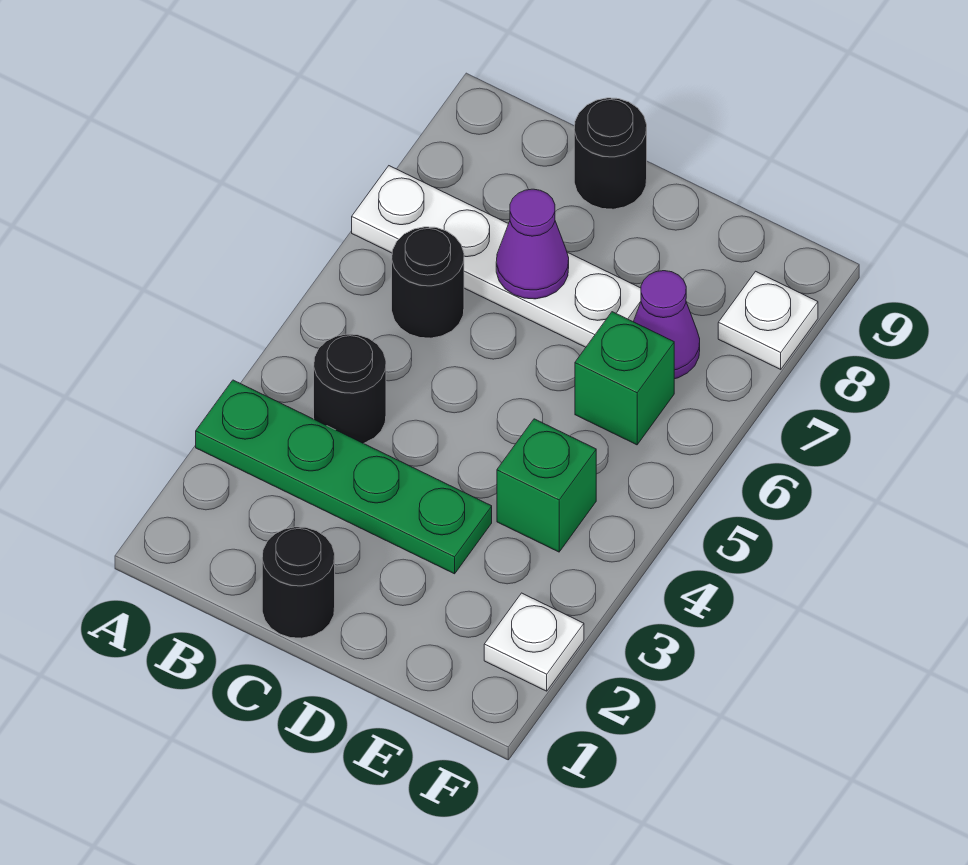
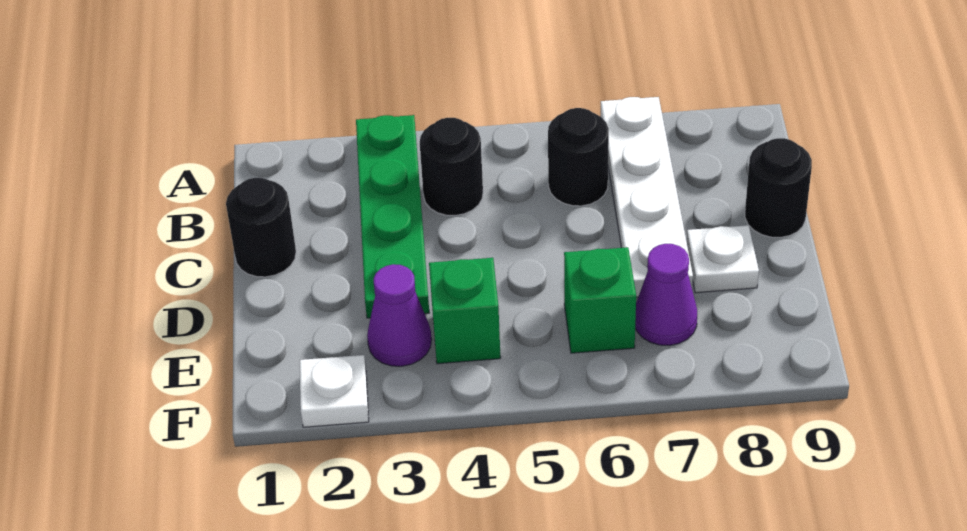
purple cone C7 level 2 -> purple cone E3 level 1
white plate F8 level 1 -> white plate D8 level 1

